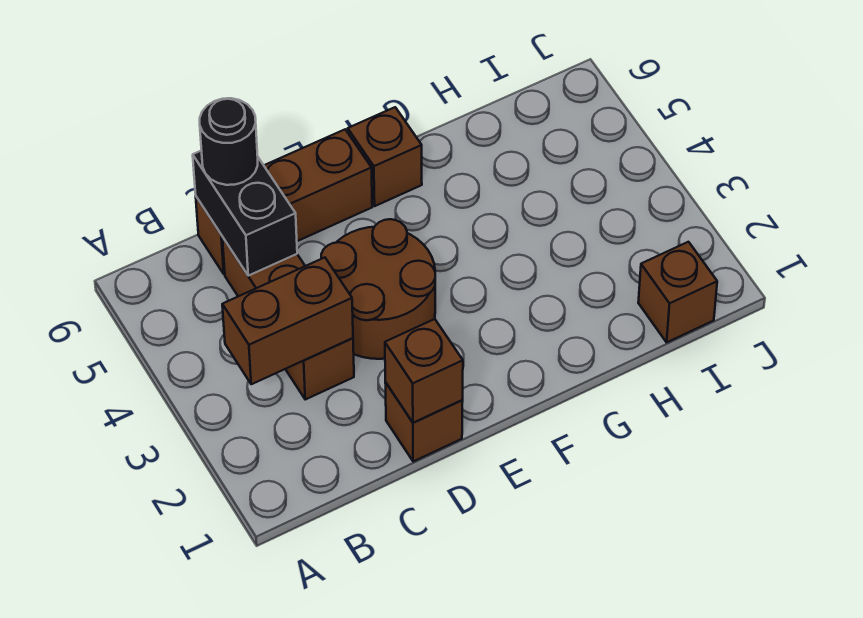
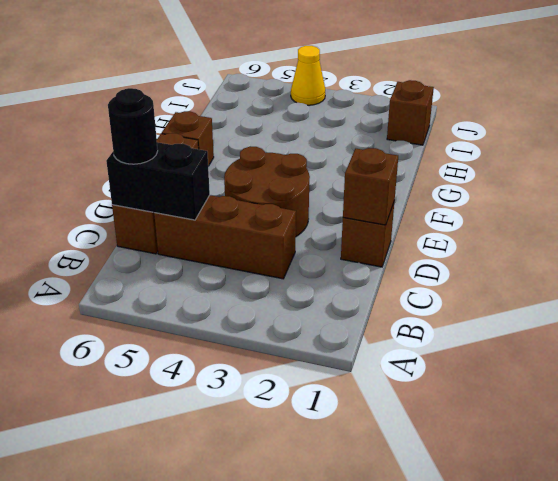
brown brick B3:C3 level 2 -> none
none -> yellow cone J4 level 1

